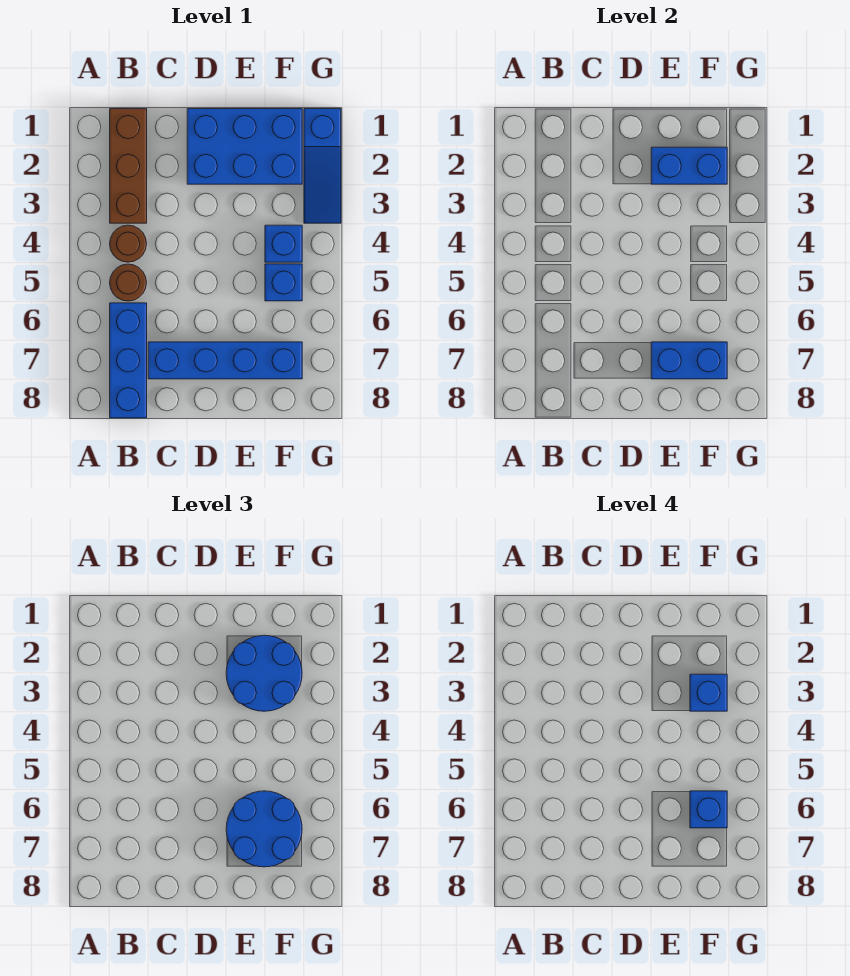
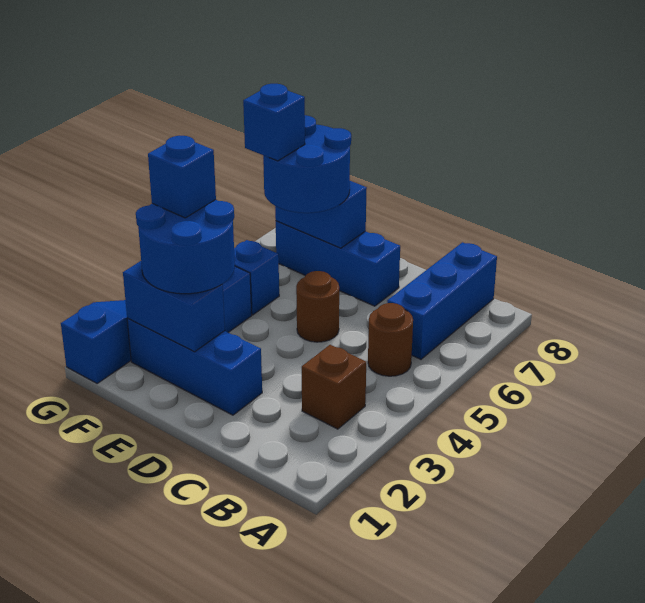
brown brick B1:B3 level 1 -> brown brick B3 level 1
brown round brick B4 level 1 -> brown round brick D5 level 1
blue brick C7:F7 level 1 -> blue brick D7:F7 level 1
blue brick D1:F2 level 1 -> blue brick D2:F2 level 1

